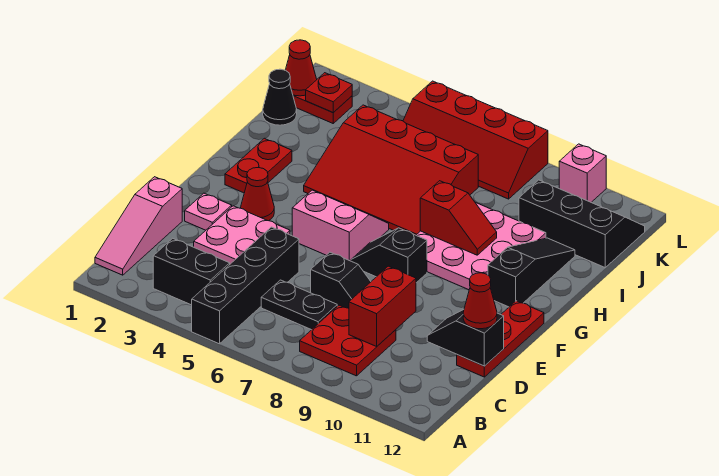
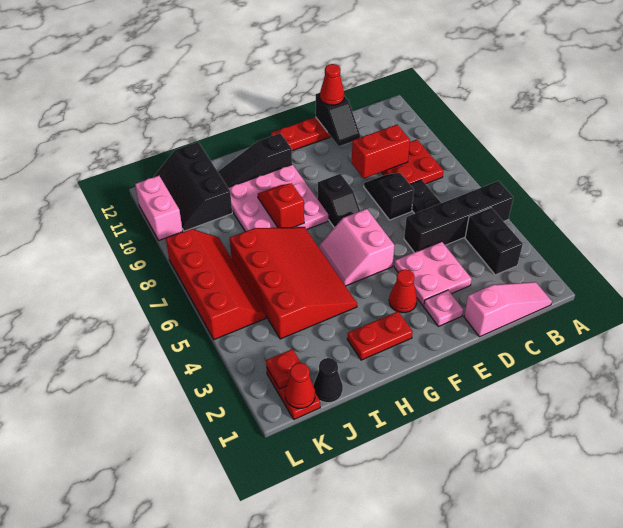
pink brick L10 level 1 -> pink brick L10:L11 level 1

